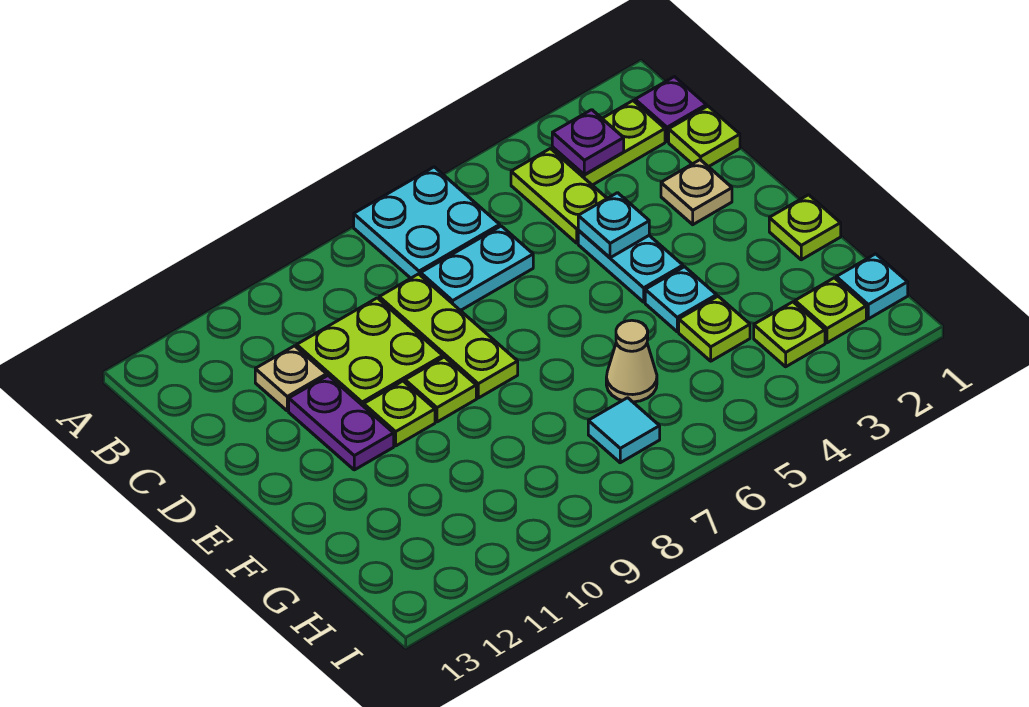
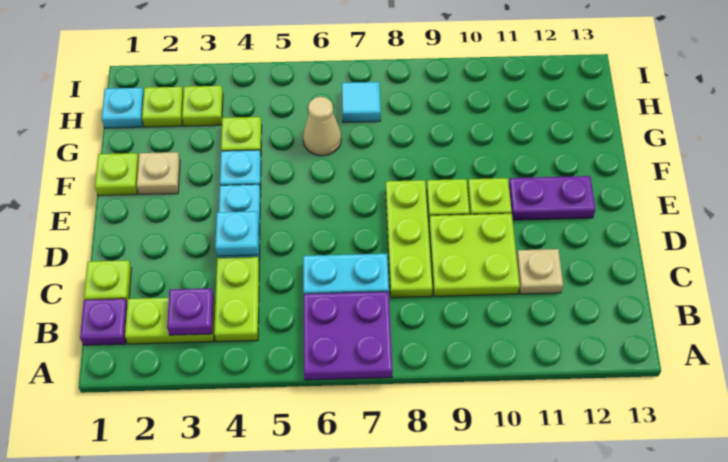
cyan plate A6:B7 level 1 -> purple plate A6:B7 level 1
tan plate D2 level 1 -> tan plate F2 level 1
purple plate D11:E11 level 1 -> purple plate E11:E12 level 1

